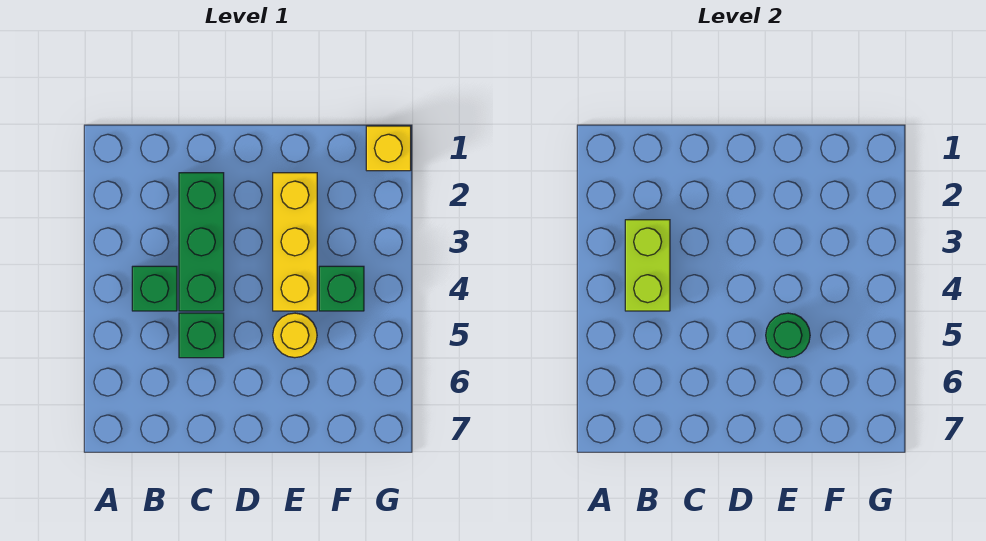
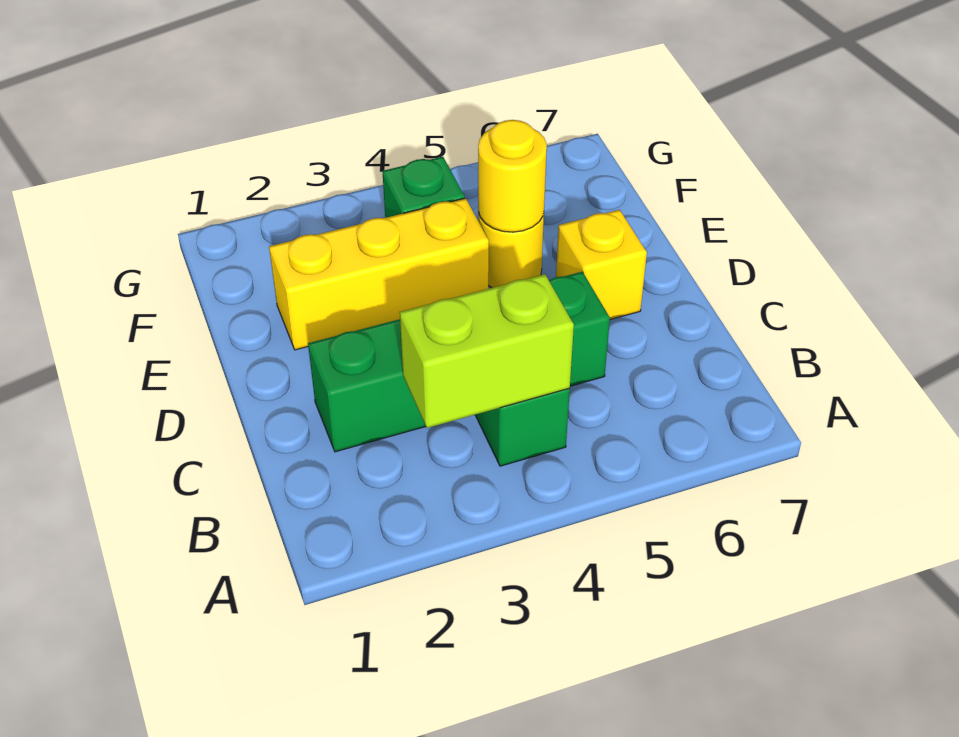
green round brick E5 level 2 -> yellow round brick E5 level 2
yellow brick G1 level 1 -> yellow brick D6 level 1

